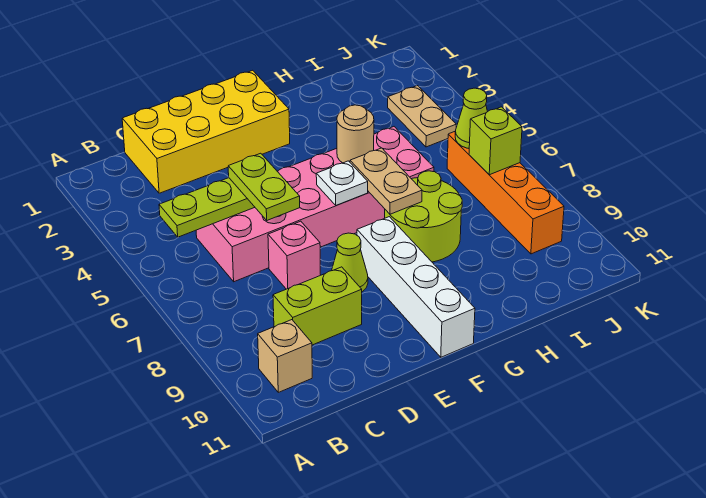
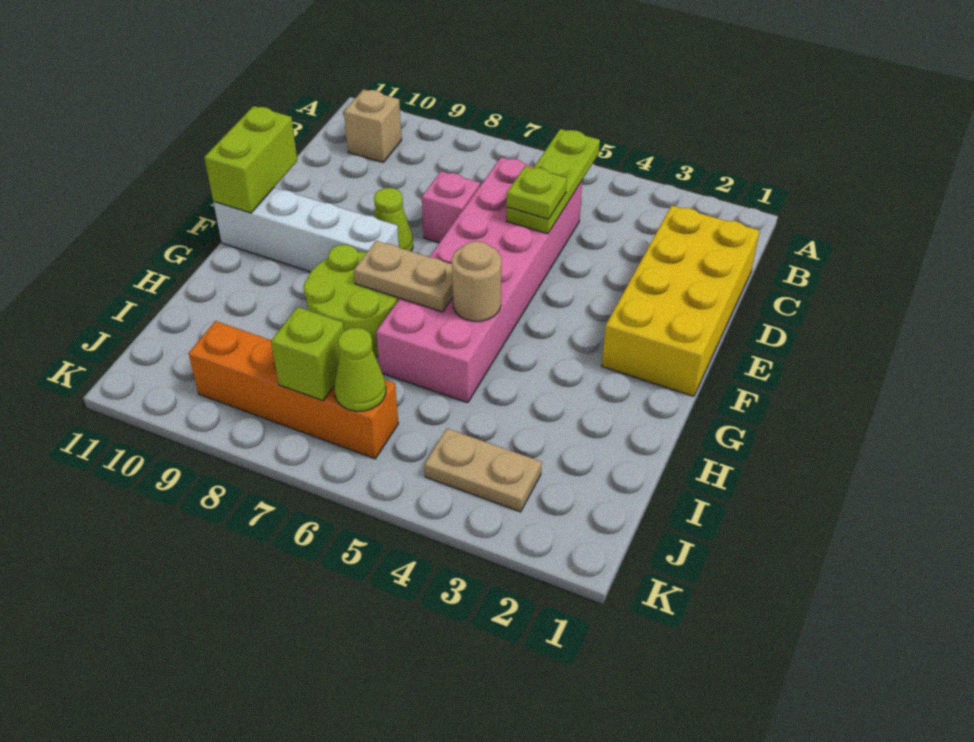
lime brick C9:D9 level 1 -> lime brick E11:F11 level 2
lime plate D5:D6 level 3 -> lime plate D5 level 3
white plate F6 level 2 -> none

